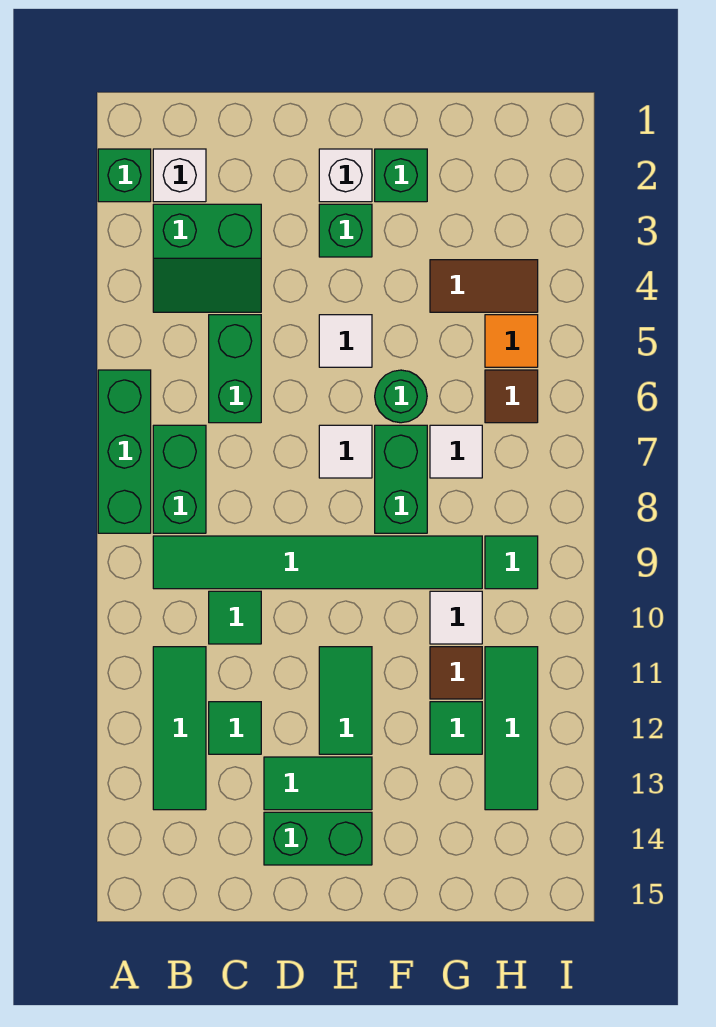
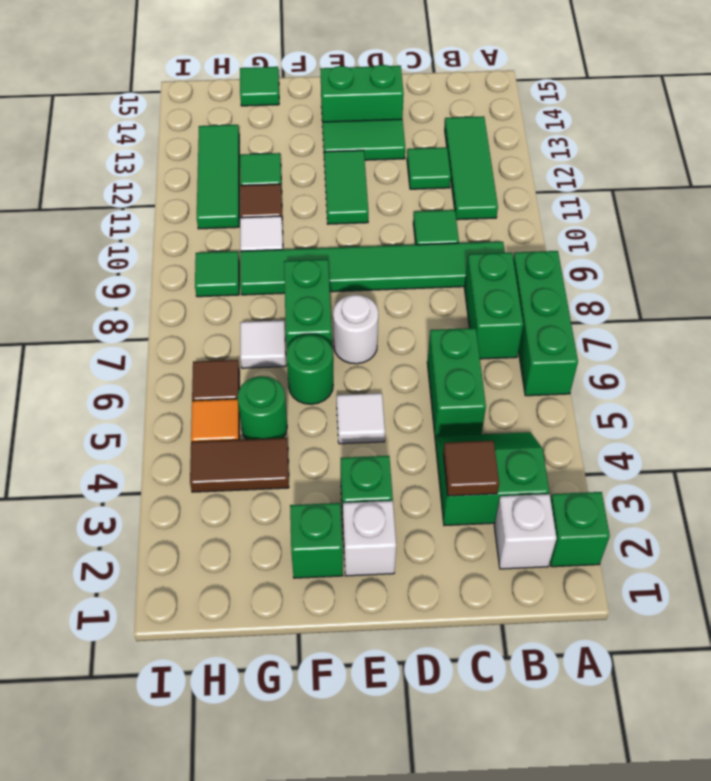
none -> brown tile C3 level 2
white tile E7 level 1 -> white round brick E7 level 1
none -> green round brick G5 level 1
none -> green tile G15 level 1

